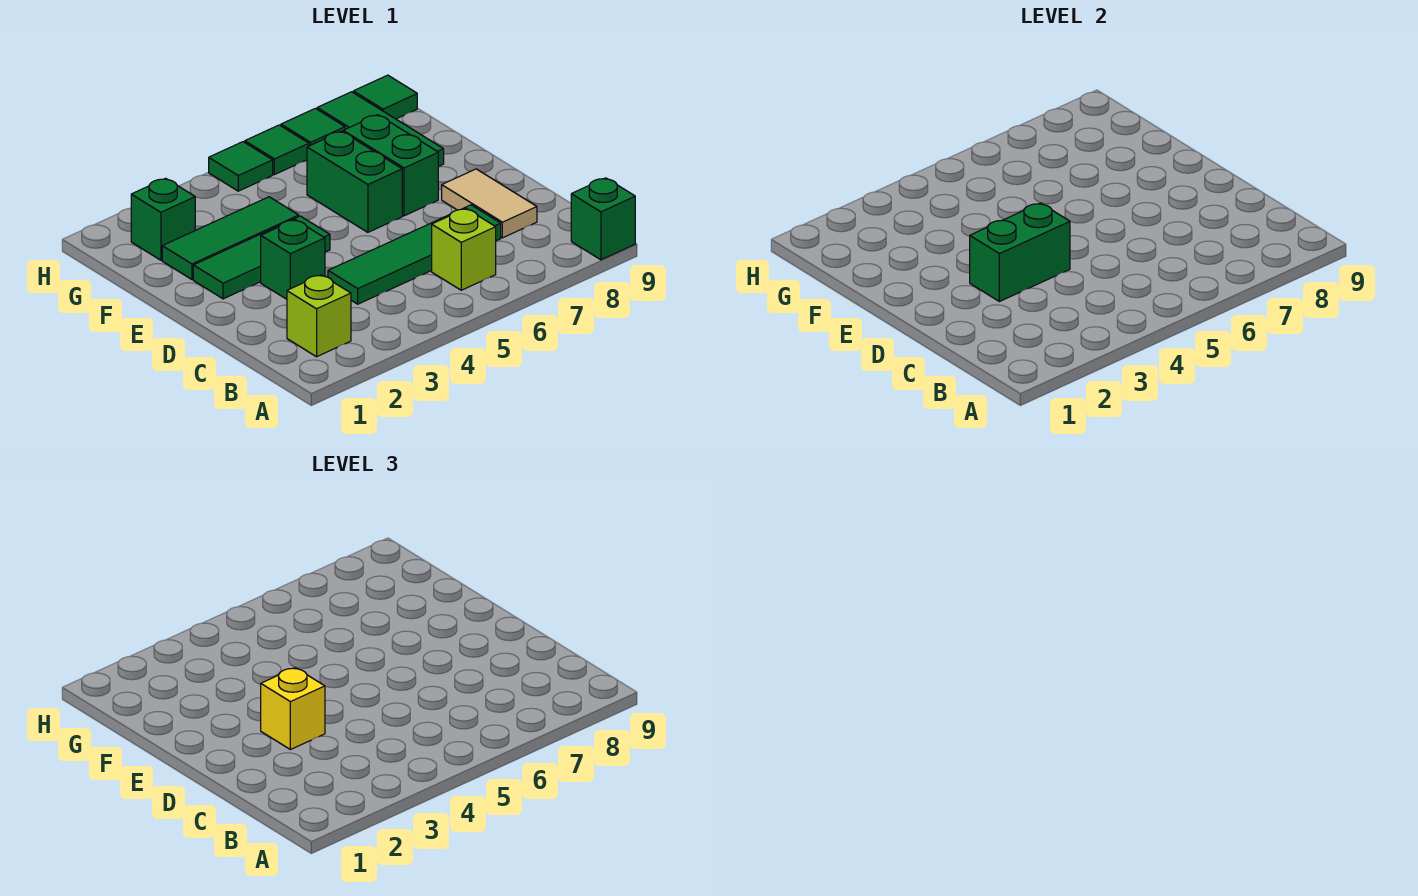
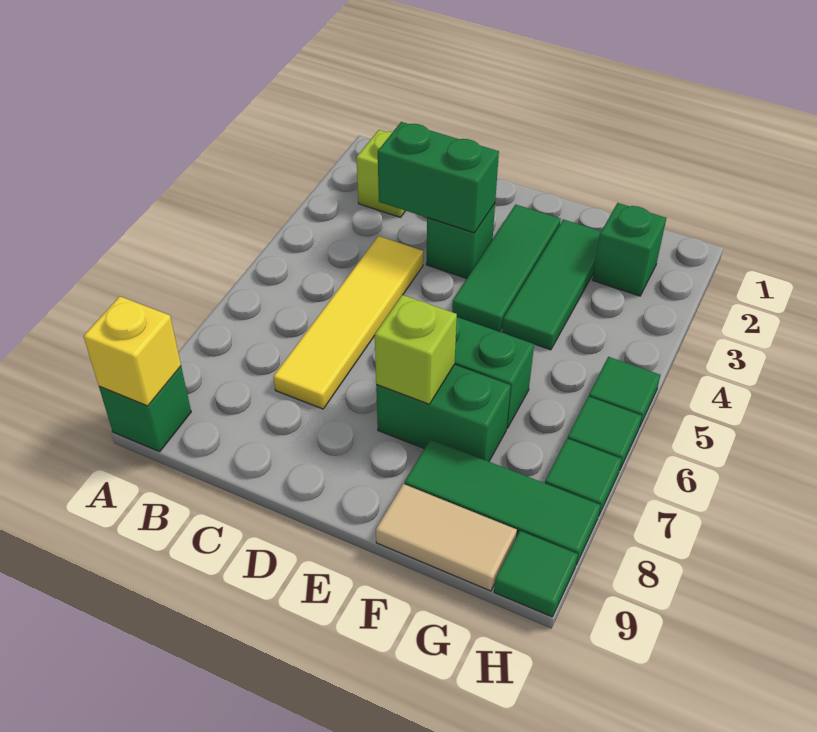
lime brick B6 level 1 -> lime brick E7 level 2
green tile C4:C7 level 1 -> yellow tile C4:C7 level 1
tan tile C8:D8 level 1 -> tan tile F9:G9 level 1
green brick D3:D4 level 2 -> green brick C3:D3 level 2
yellow brick D3 level 3 -> yellow brick A9 level 2

